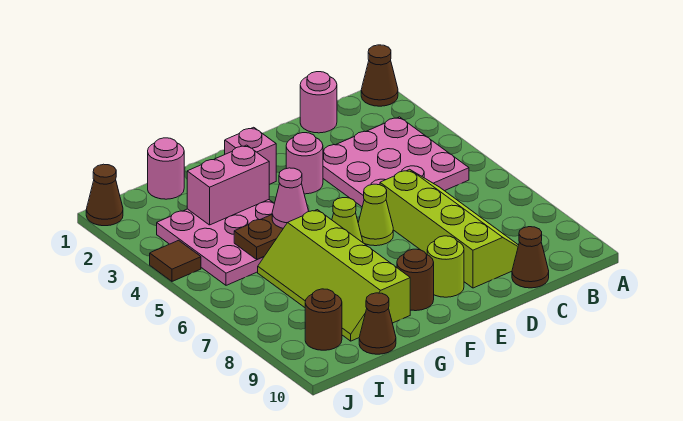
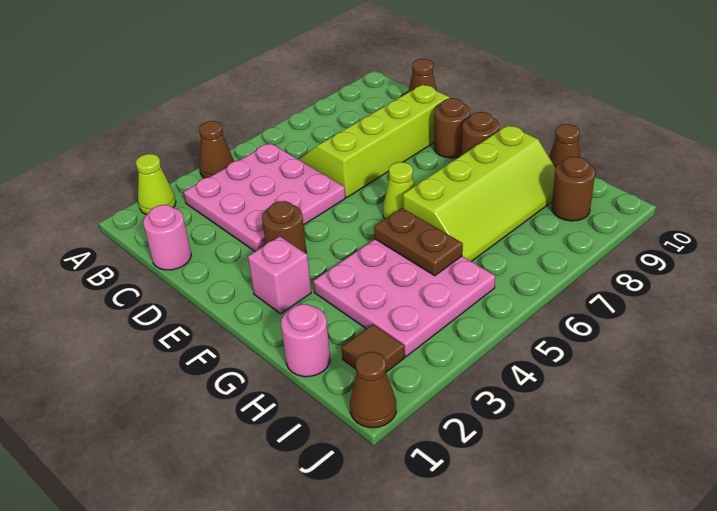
brown cone A1 level 1 -> brown cone A4 level 1
pink round brick E3 level 1 -> brown round brick E3 level 1
lime cone E6 level 1 -> lime cone A2 level 1
lime round brick E9 level 1 -> brown round brick E9 level 1
pink brick G3:H3 level 2 -> none
pink cone G5 level 3 -> none
brown tile J4 level 1 -> brown tile I2 level 1

